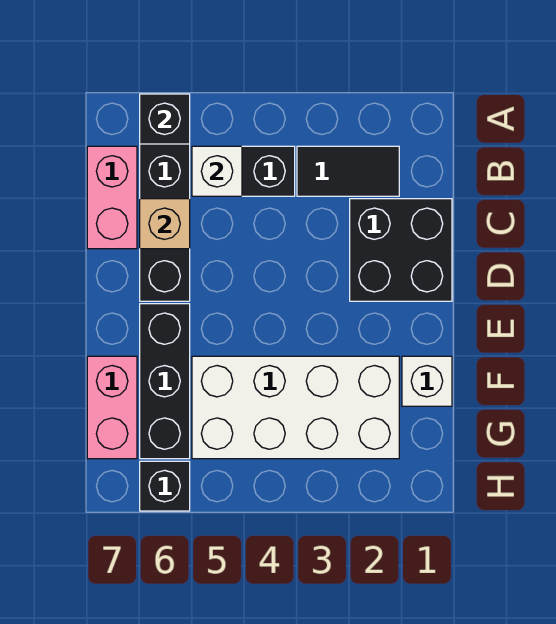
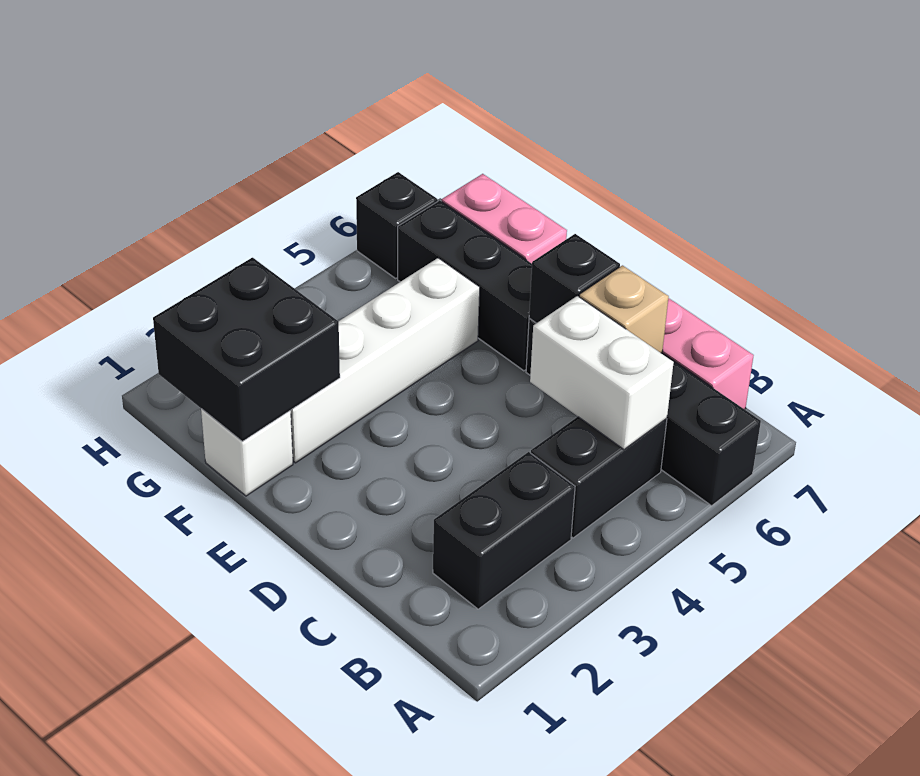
black brick A6 level 2 -> black brick D6 level 2
black tile B2:B3 level 1 -> black brick B2:B3 level 1
white brick B5 level 2 -> white brick B5:C5 level 2
black brick C1:D2 level 1 -> black brick F1:G2 level 2
white brick F2:G5 level 1 -> white brick F2:F5 level 1

